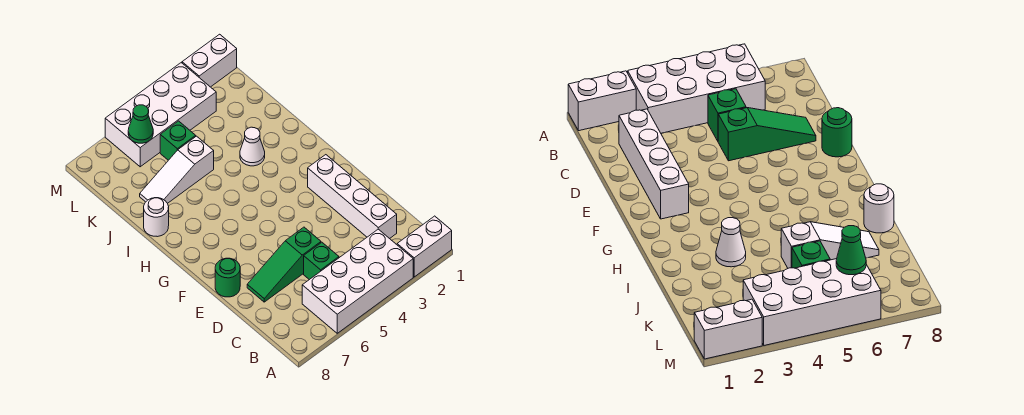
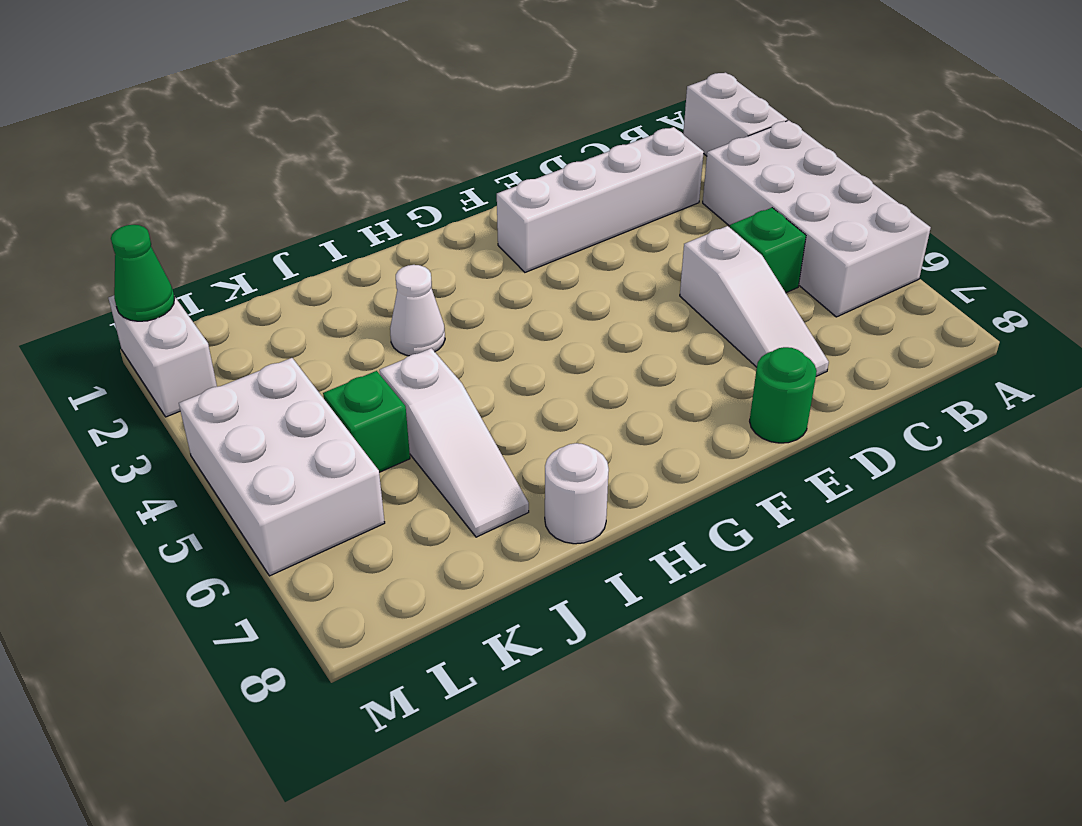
green slope D5:D7 level 1 top 5 -> white slope D5:D7 level 1 top 5
white brick L3:M6 level 1 -> white brick L4:M6 level 1
green cone L6 level 2 -> green cone M1 level 2

